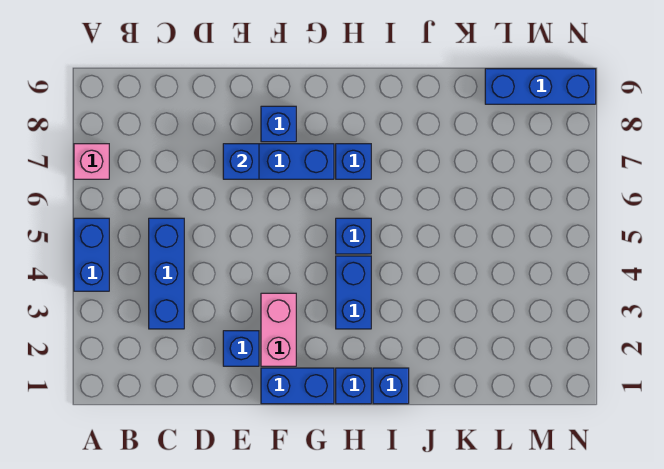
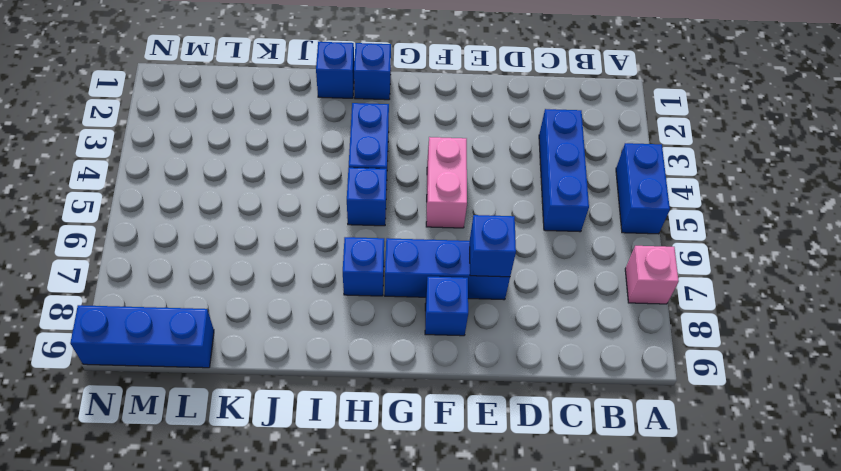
blue brick E2 level 1 -> none
blue brick F1:G1 level 1 -> none
pink brick F2:F3 level 1 -> pink brick F4:F5 level 1

